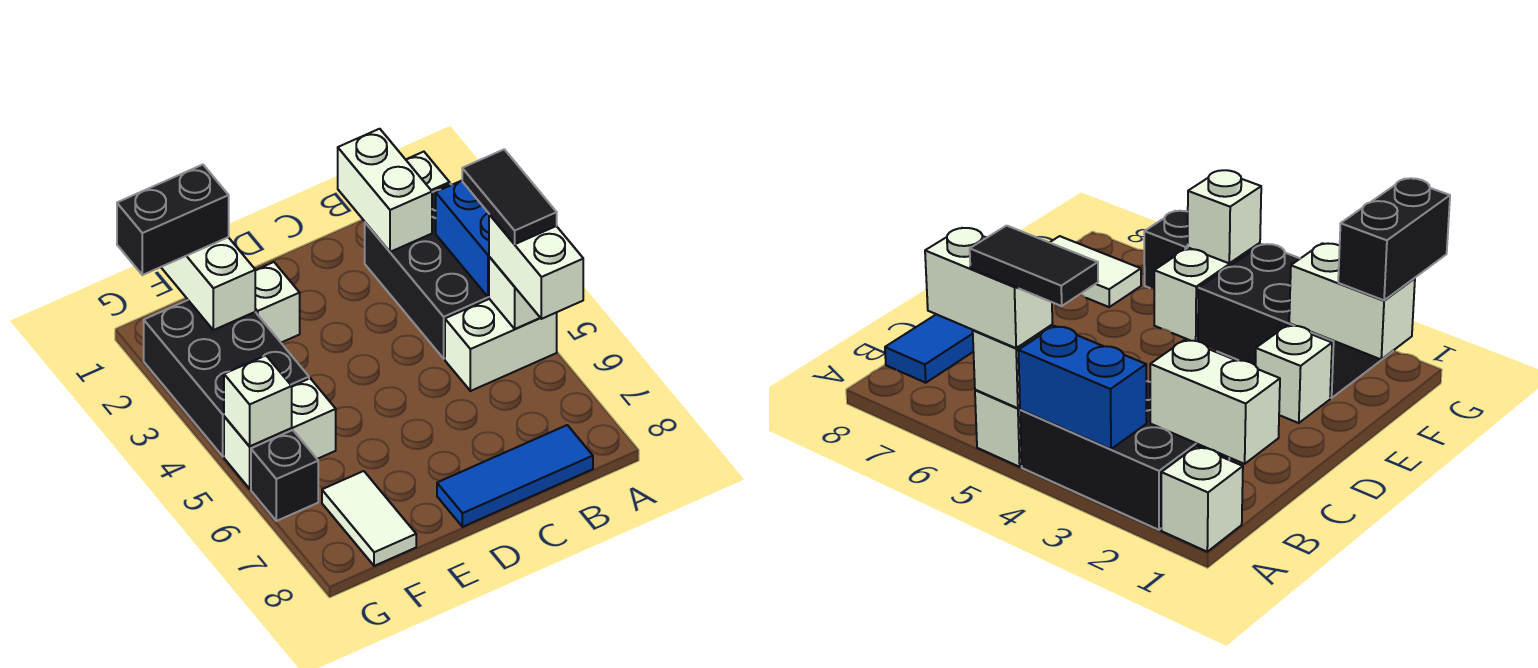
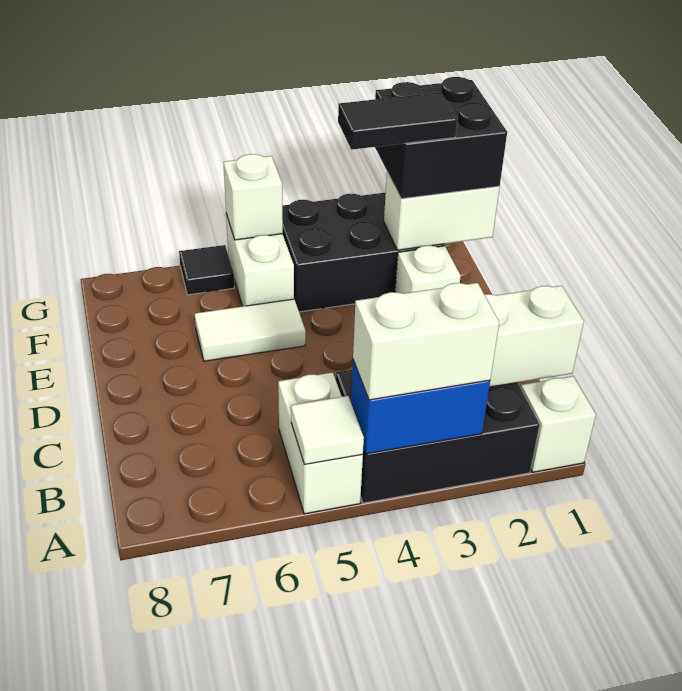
black tile A4:A5 level 4 -> black tile F2:F3 level 4
white brick A5 level 2 -> white tile A5 level 2
white brick A5:A6 level 3 -> white brick A3:A4 level 3
blue tile B8:D8 level 1 -> none
black brick F1:G1 level 3 -> black brick F1:G2 level 3
white tile F7:F8 level 1 -> white tile E5:E6 level 1
black brick G6 level 1 -> black tile G6 level 1

